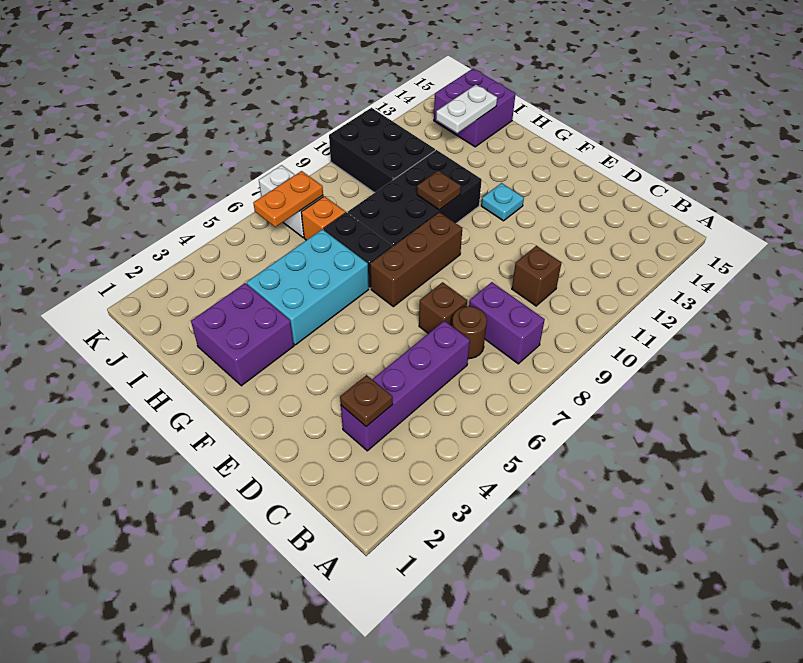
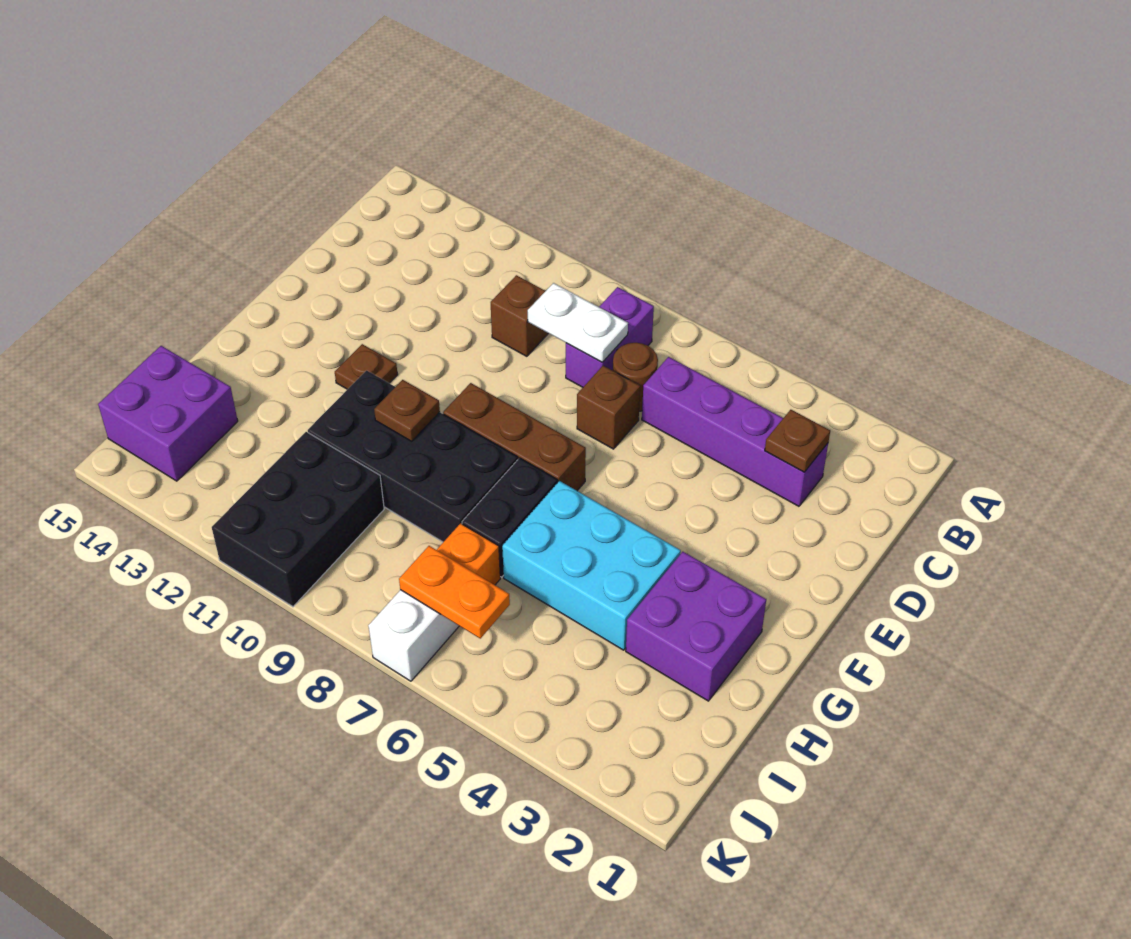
cyan plate F12 level 1 -> brown plate F12 level 1
white plate I13:I14 level 2 -> white plate C8:C9 level 2

